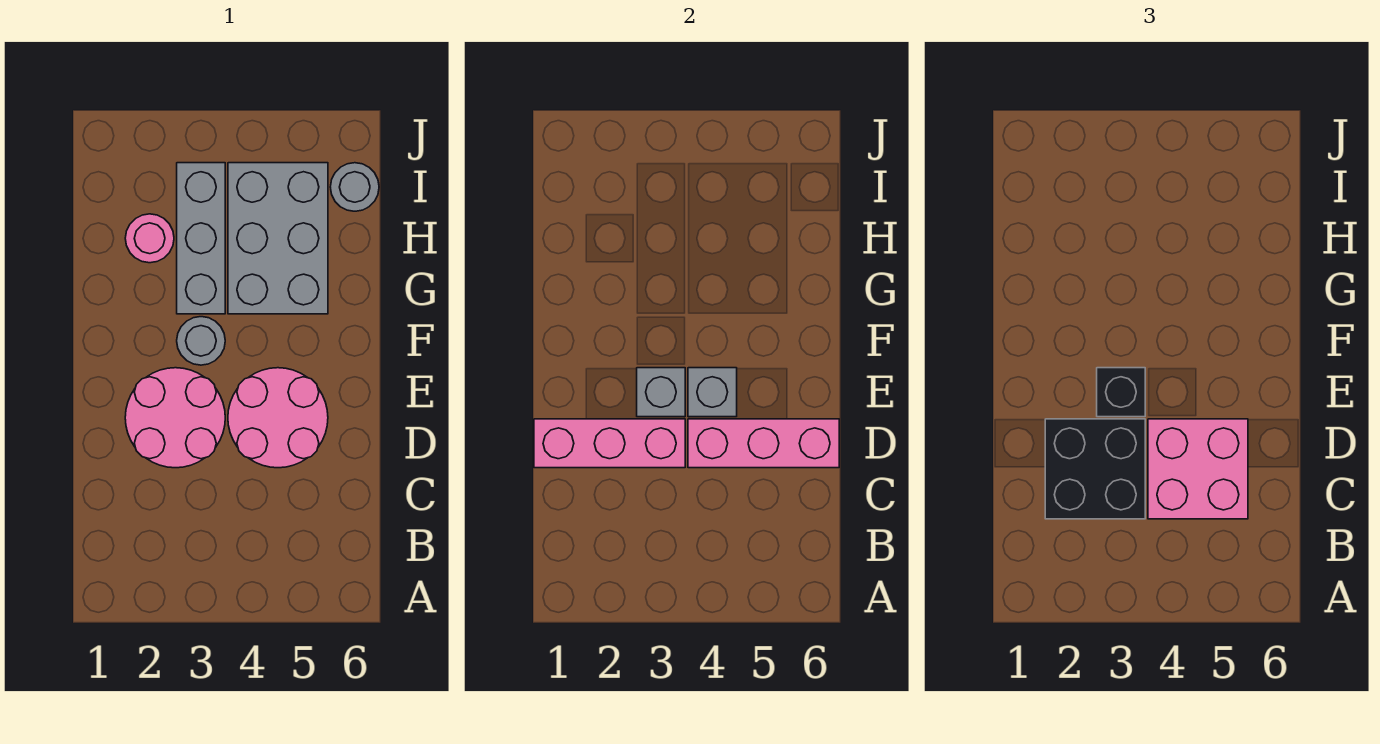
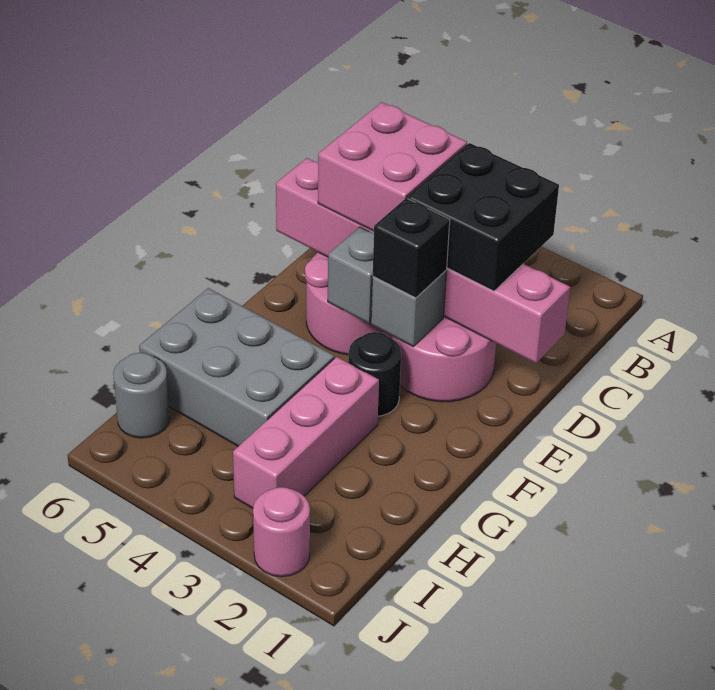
grey round brick F3 level 1 -> black round brick F3 level 1
grey brick G3:I3 level 1 -> pink brick G3:I3 level 1
grey brick G4:I5 level 1 -> grey brick G4:H6 level 1
pink round brick H2 level 1 -> pink round brick J2 level 1

